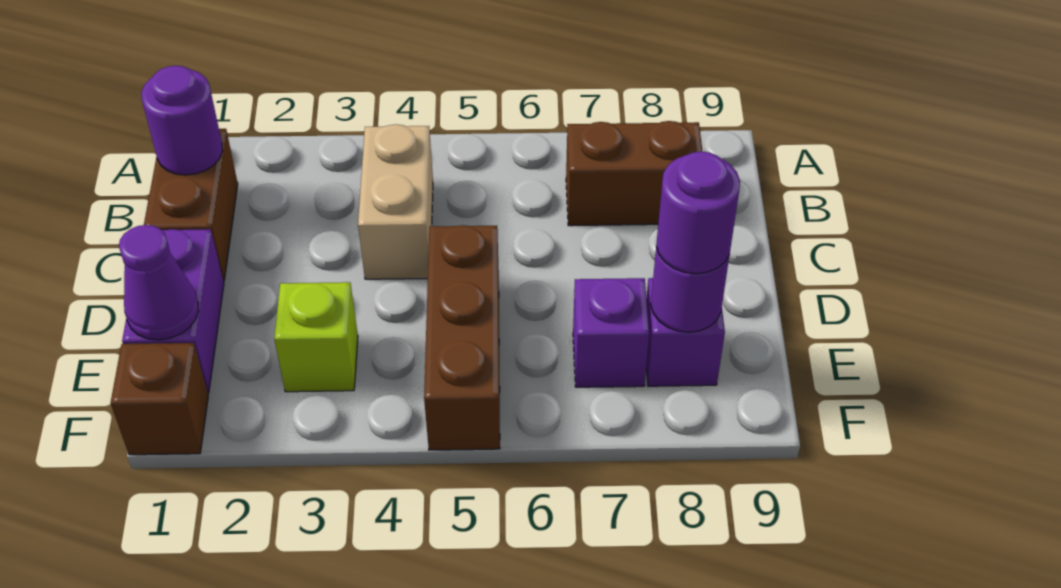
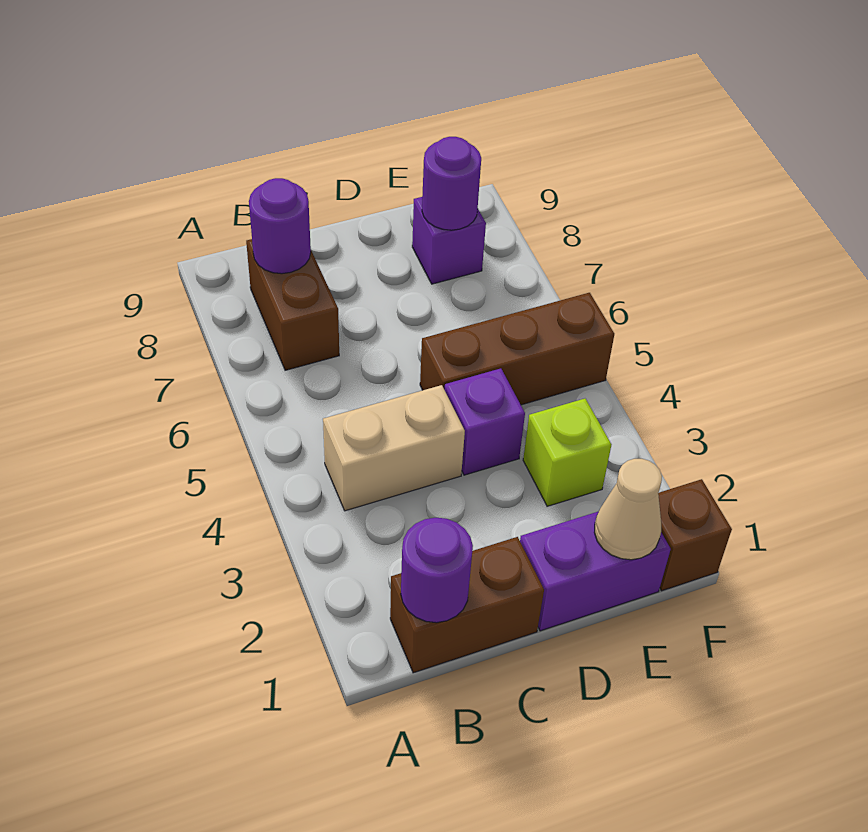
purple cone E1 level 2 -> tan cone E1 level 2
purple brick E7 level 1 -> purple brick D4 level 1
purple round brick E8 level 3 -> purple round brick B8 level 2

